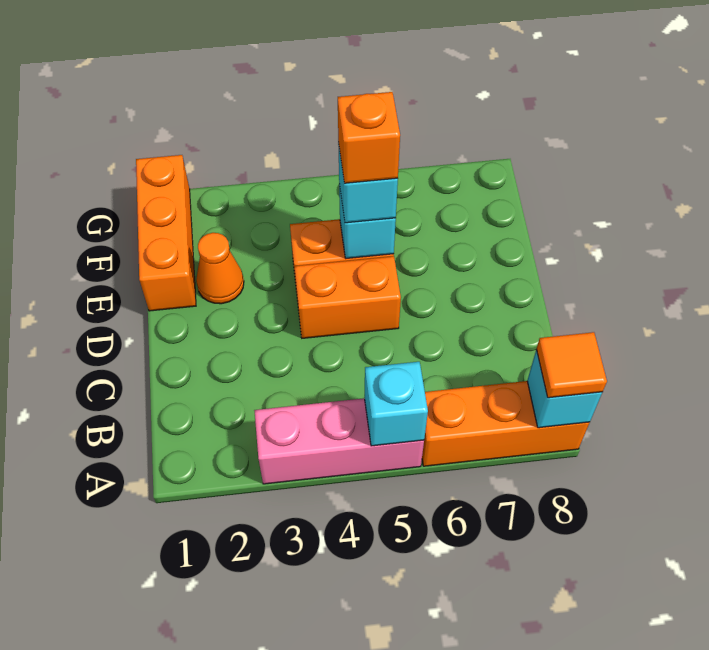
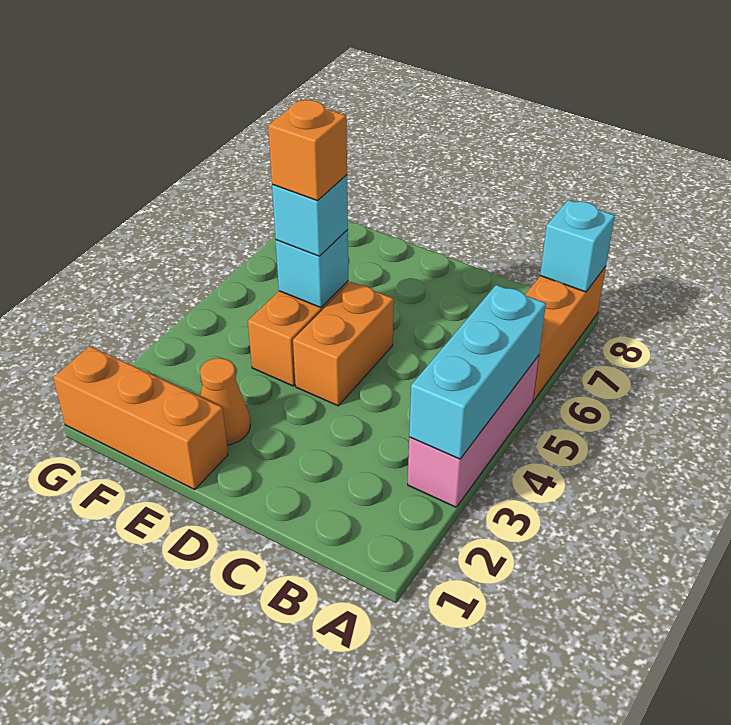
cyan brick A5 level 2 -> cyan brick A3:A5 level 2
orange tile A8 level 3 -> none

